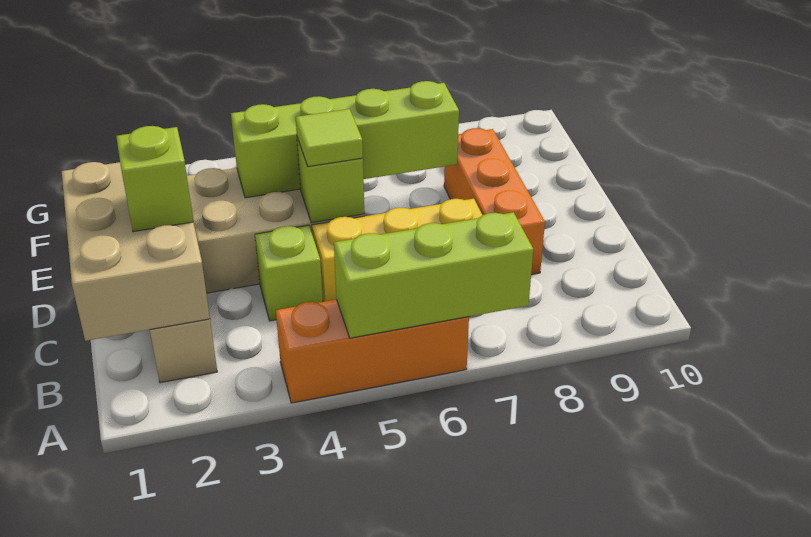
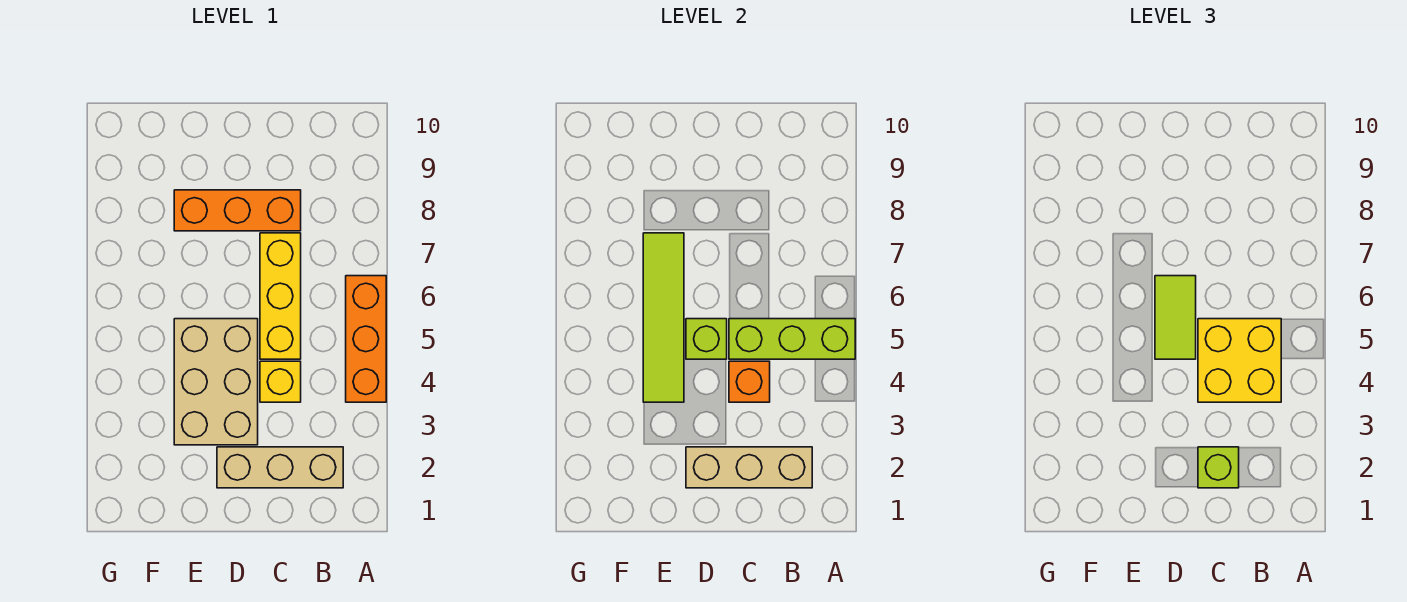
lime brick A5:A7 level 2 -> lime brick A5:C5 level 2
tan brick B1:D2 level 2 -> tan brick B2:D2 level 2
none -> yellow brick B4:C5 level 3
lime brick C4 level 1 -> yellow brick C4 level 1
none -> orange brick C4 level 2
lime tile D5 level 3 -> lime tile D5:D6 level 3
lime brick E4:E7 level 2 -> lime tile E4:E7 level 2

